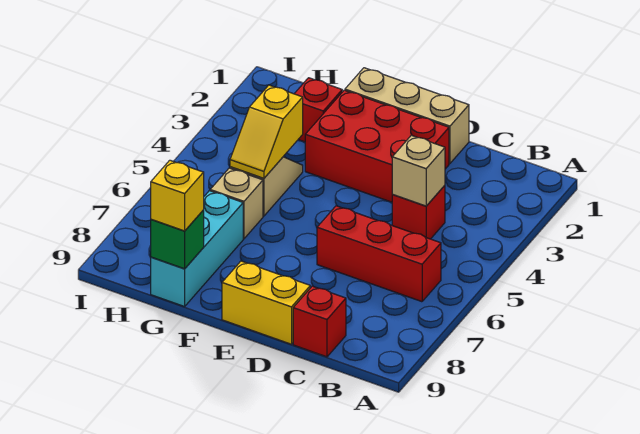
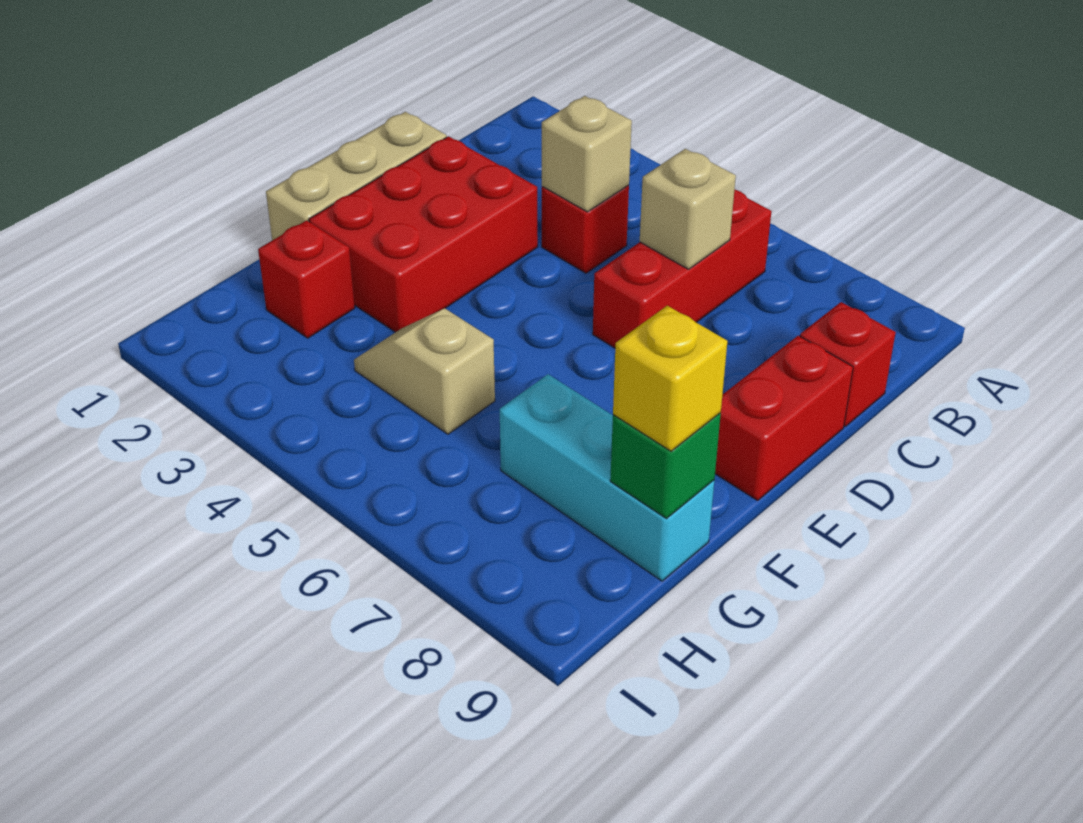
yellow brick D9:E9 level 1 -> red brick D9:E9 level 1
yellow slope G4:G5 level 2 top 4 -> none
tan brick G6 level 1 -> tan brick C6 level 2

